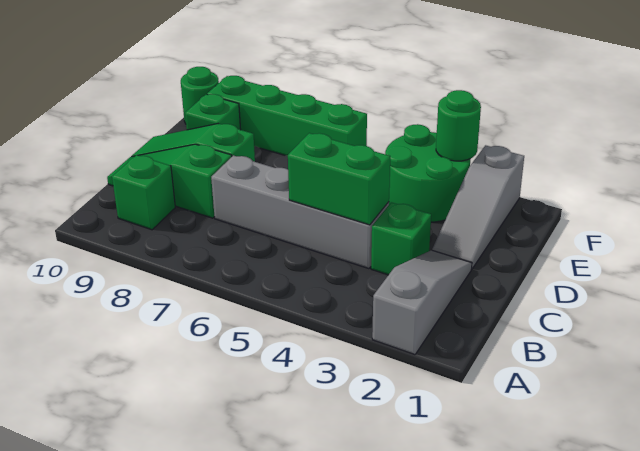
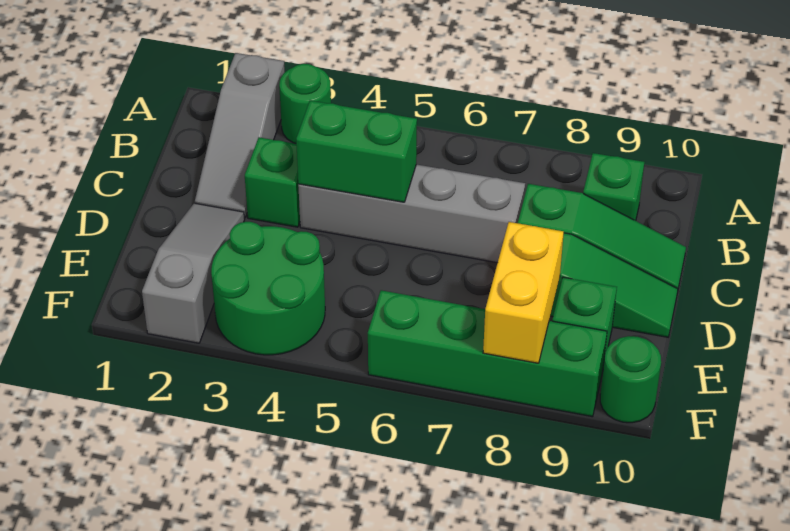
none -> yellow brick E8:F8 level 2
green round brick F3 level 2 -> green round brick A3 level 1

